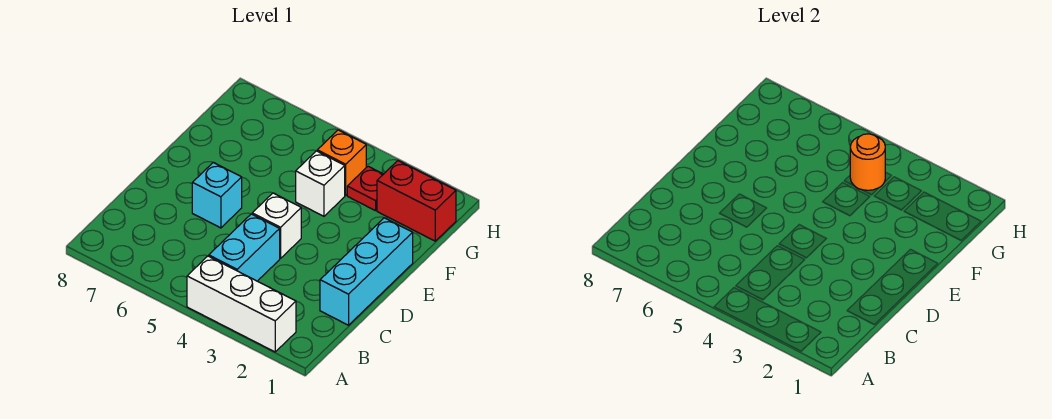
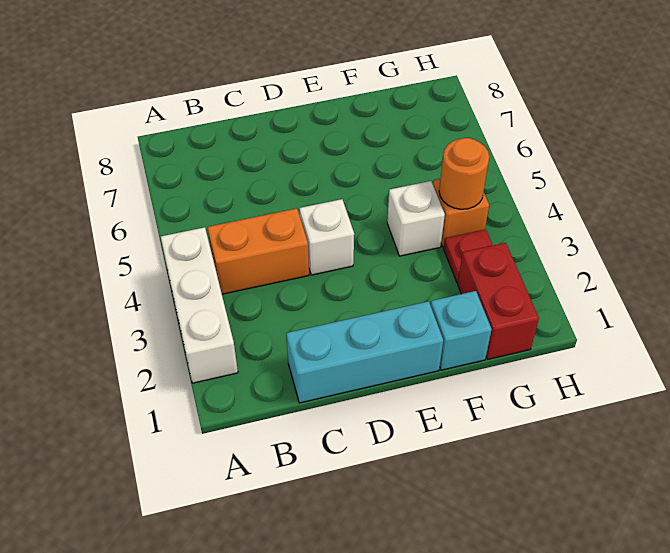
cyan brick B4:C4 level 1 -> orange brick B4:C4 level 1
cyan brick D6 level 1 -> cyan brick F1 level 1

